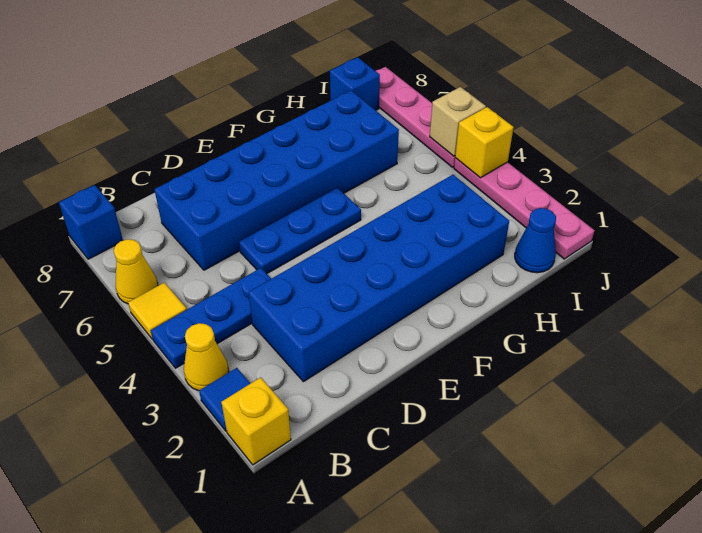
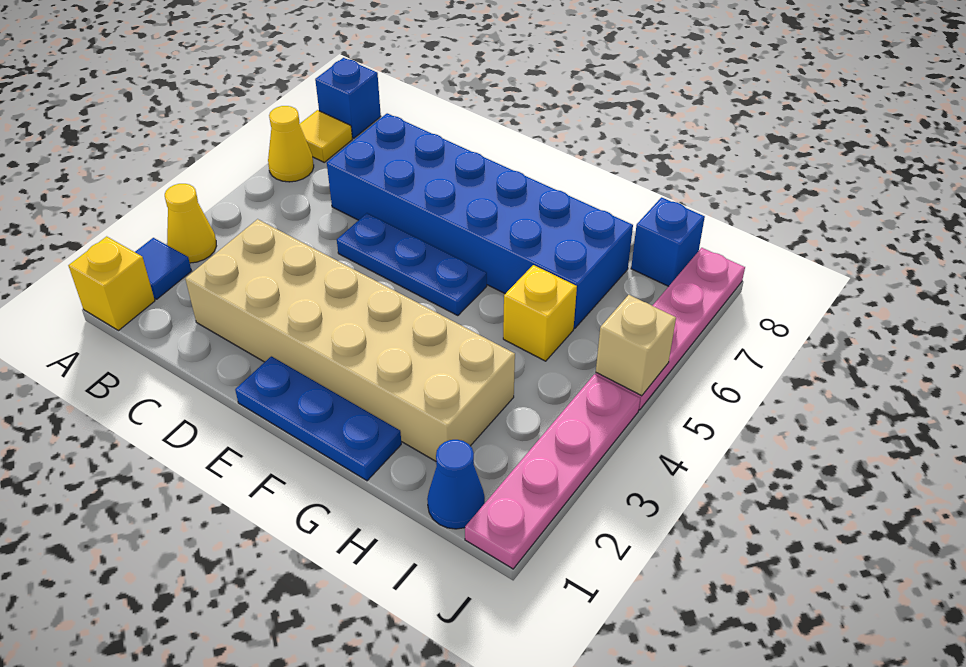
blue plate A4:C4 level 1 -> blue plate E1:G1 level 1
yellow tile A5 level 1 -> yellow tile A7 level 1
blue brick C2:H3 level 1 -> tan brick C2:H3 level 1
yellow brick J4 level 2 -> yellow brick H5 level 1

